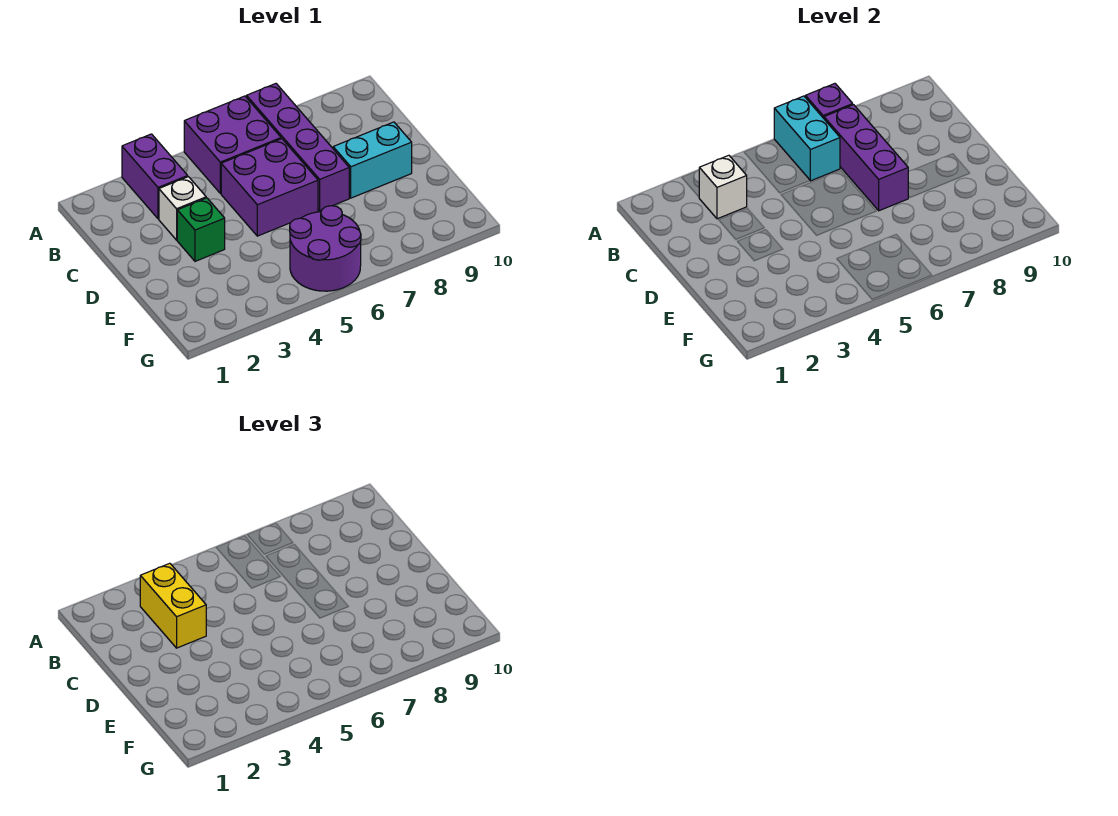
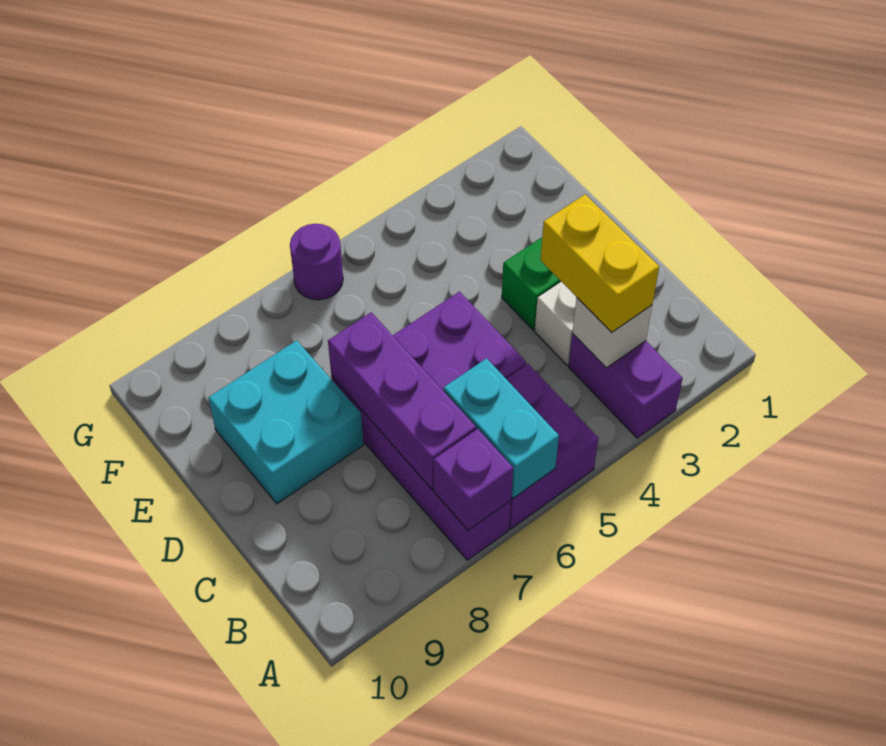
cyan brick D8:D9 level 1 -> cyan brick D8:E9 level 1
purple round brick F5:G6 level 1 -> purple round brick G6 level 1

